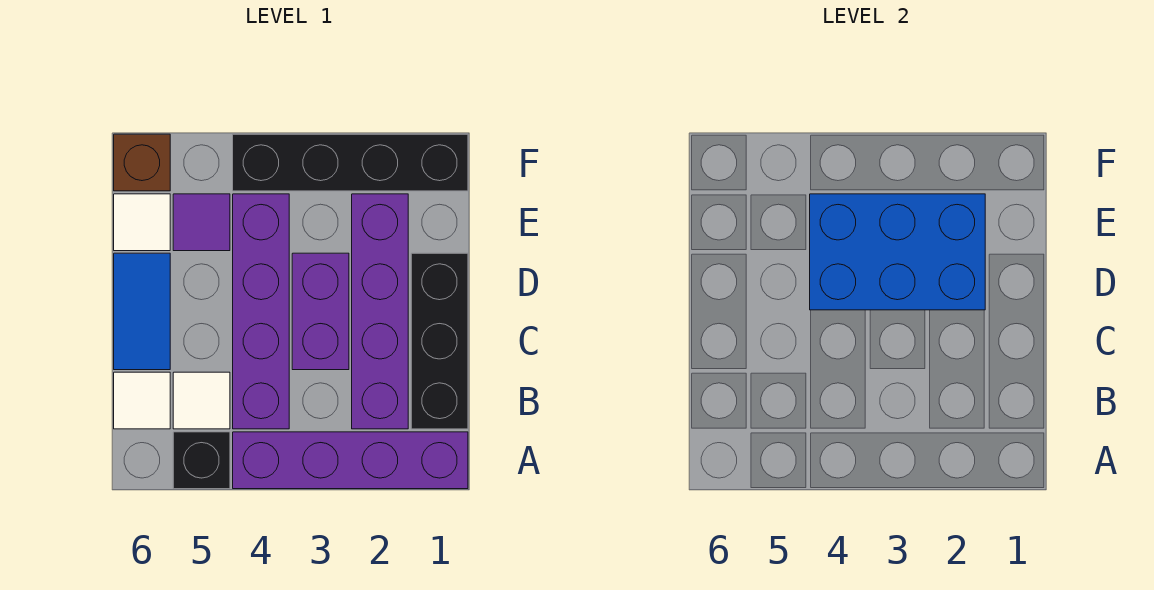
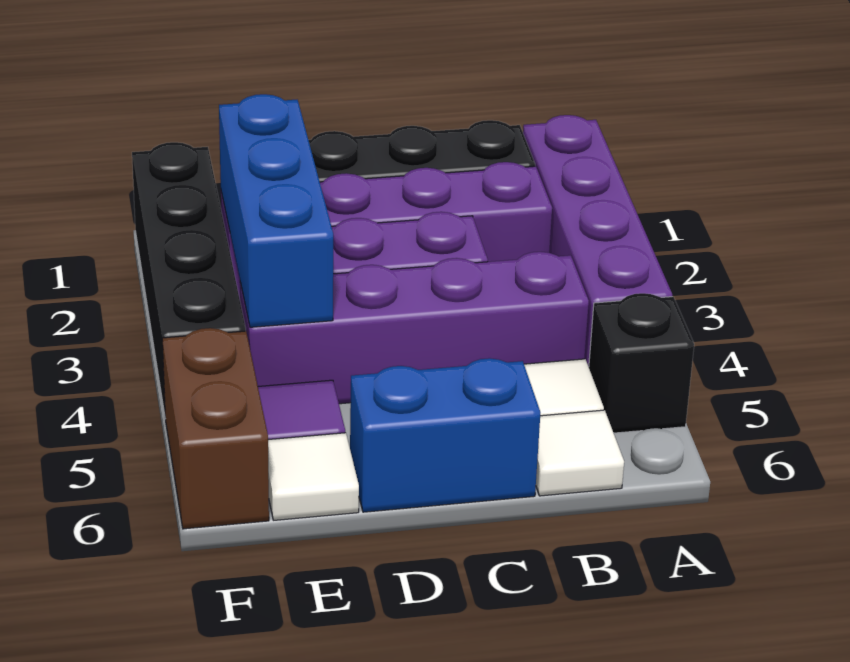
blue tile C6:D6 level 1 -> blue brick C6:D6 level 1
blue brick D2:E4 level 2 -> blue brick E2:E4 level 2
brown brick F6 level 1 -> brown brick F5:F6 level 1

